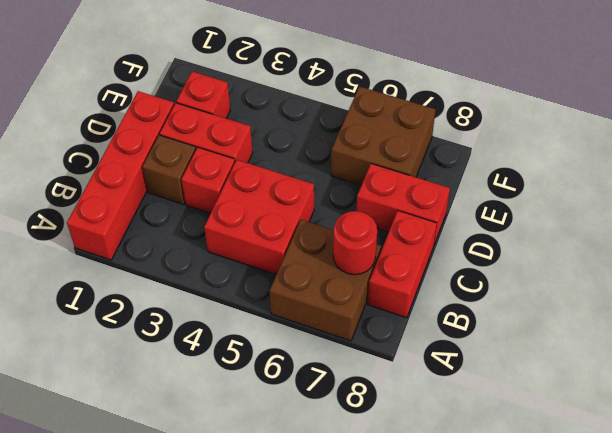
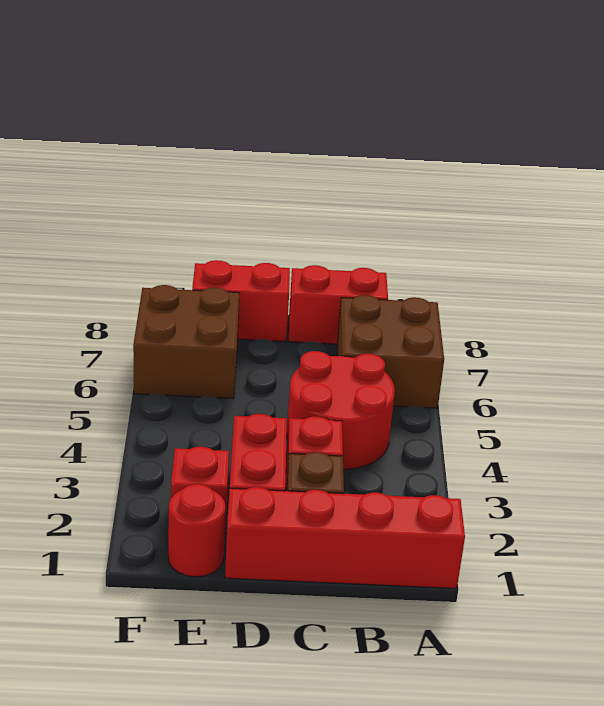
red brick B4:C5 level 1 -> red round brick B4:C5 level 1
red round brick B7 level 2 -> red round brick E1 level 1
red brick D7:D8 level 1 -> red brick D8:E8 level 1

